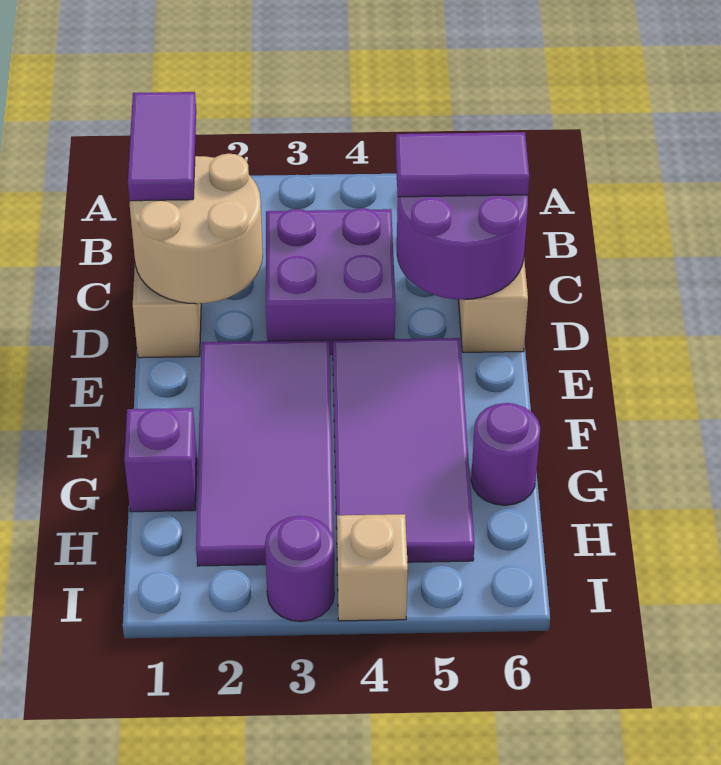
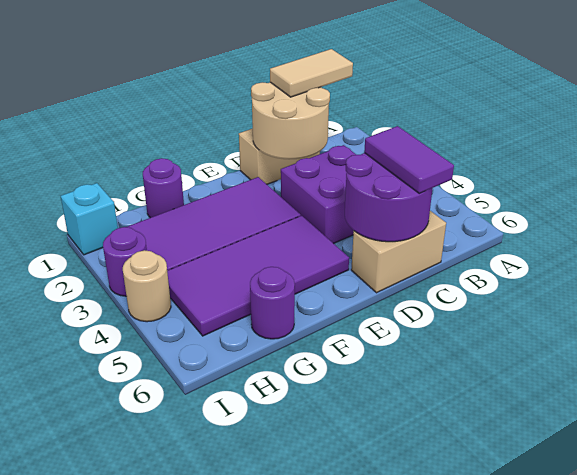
purple tile B1:C1 level 3 -> tan tile B1:C1 level 3
purple brick G1 level 1 -> purple round brick G1 level 1
none -> cyan brick I1 level 1
tan brick I4 level 1 -> tan round brick I4 level 1

